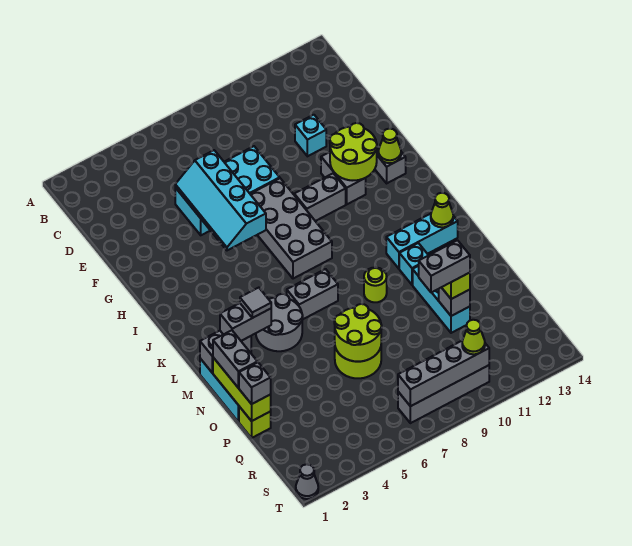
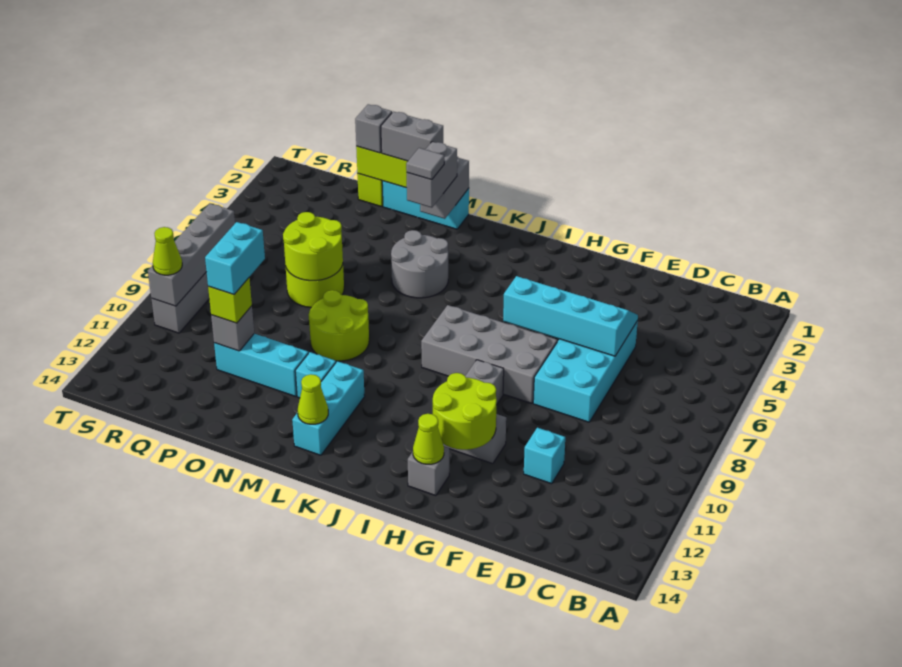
grey brick L6:L7 level 1 -> none
lime round brick M9 level 1 -> lime round brick M8:N9 level 1
grey brick P10:P11 level 4 -> cyan brick P10:P11 level 4
grey cone T1 level 1 -> none

